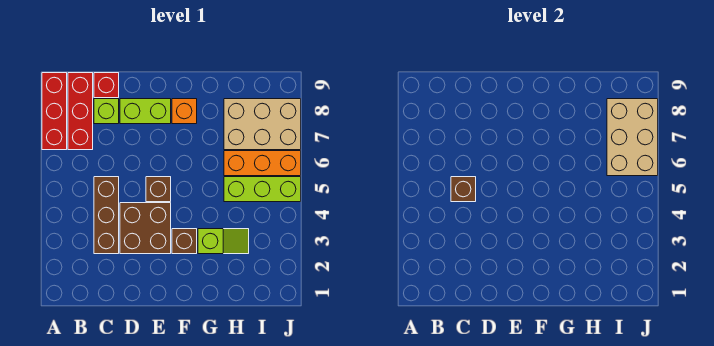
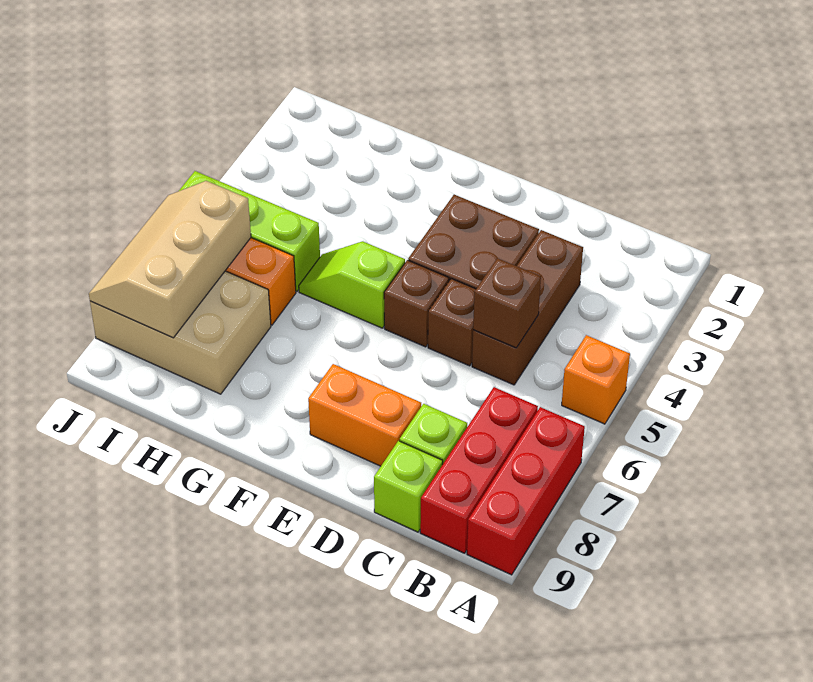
red brick C9 level 1 -> lime brick C9 level 1
lime brick D8:E8 level 1 -> orange brick D8:E8 level 1
brown brick F3 level 1 -> brown brick D5 level 1
orange brick F8 level 1 -> orange brick A5 level 1
lime slope G3:H3 level 1 top G -> lime slope F5:G5 level 1 top F
tan brick I6:J8 level 2 -> tan slope I6:J8 level 2 top I

